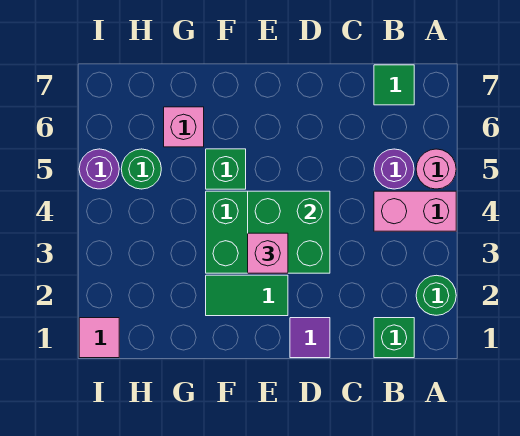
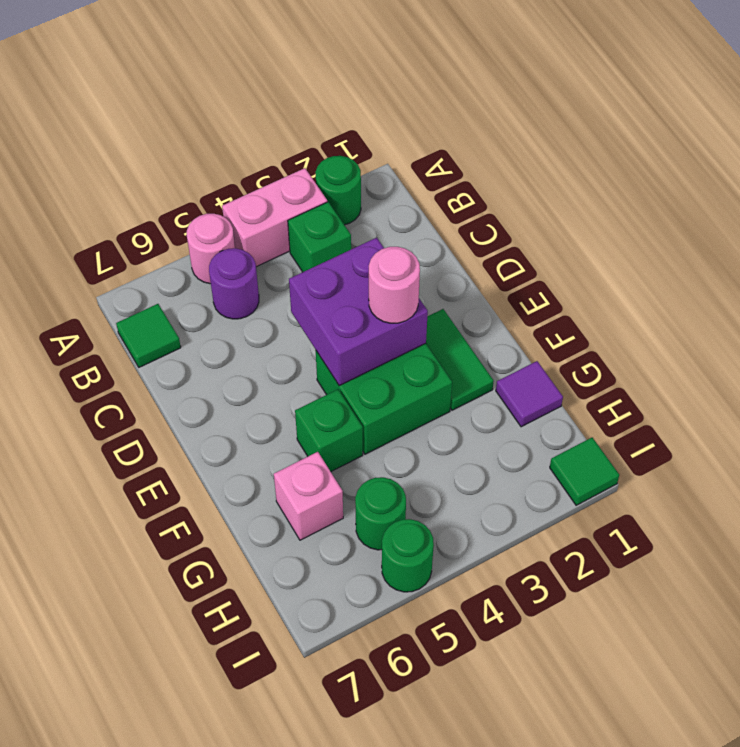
pink brick A4:B4 level 1 -> pink brick A3:A4 level 1
green brick B1 level 1 -> green brick B3 level 1
purple tile D1 level 1 -> purple tile G1 level 1
green brick D3:E4 level 2 -> purple brick D3:E4 level 2
pink brick E3 level 3 -> pink round brick E3 level 3
pink tile I1 level 1 -> green tile I1 level 1
purple round brick I5 level 1 -> green round brick I5 level 1

